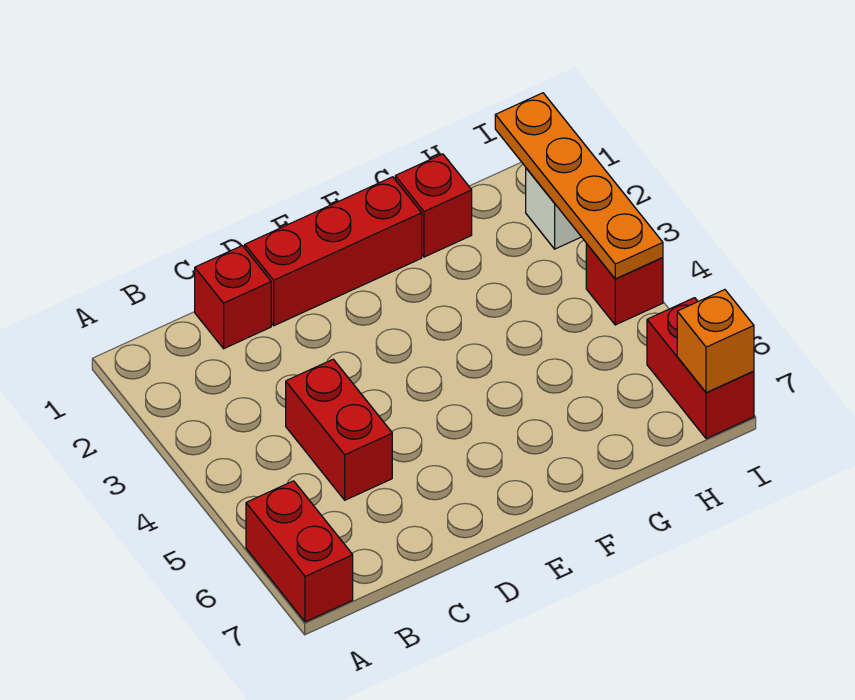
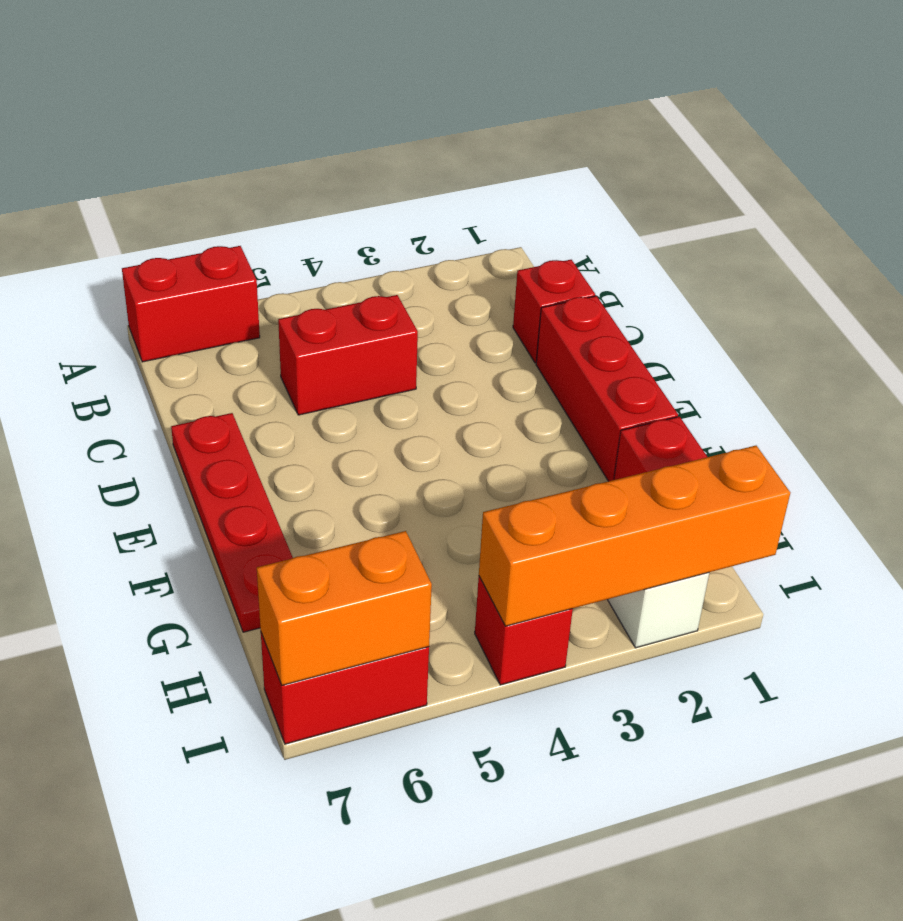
none -> red plate D7:G7 level 1
orange plate I1:I4 level 2 -> orange brick I1:I4 level 2
orange brick I7 level 2 -> orange brick I6:I7 level 2

